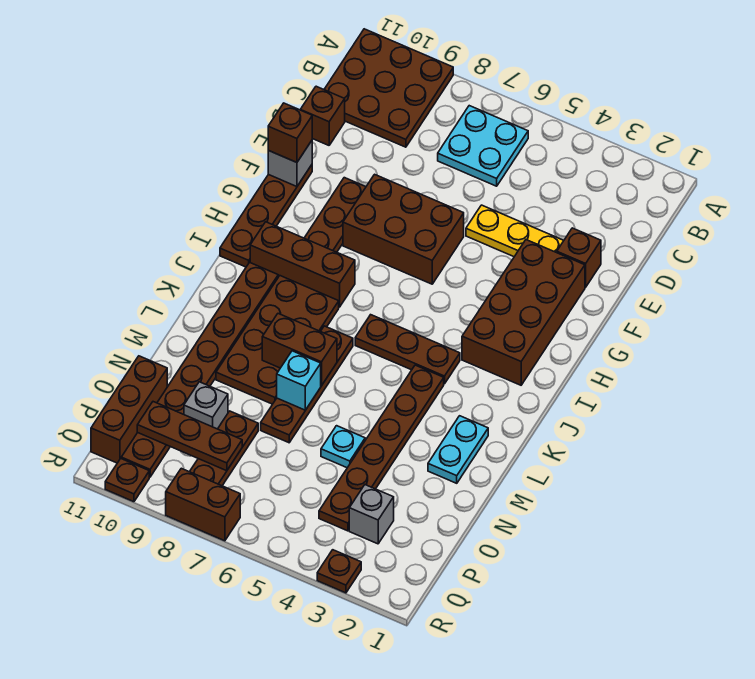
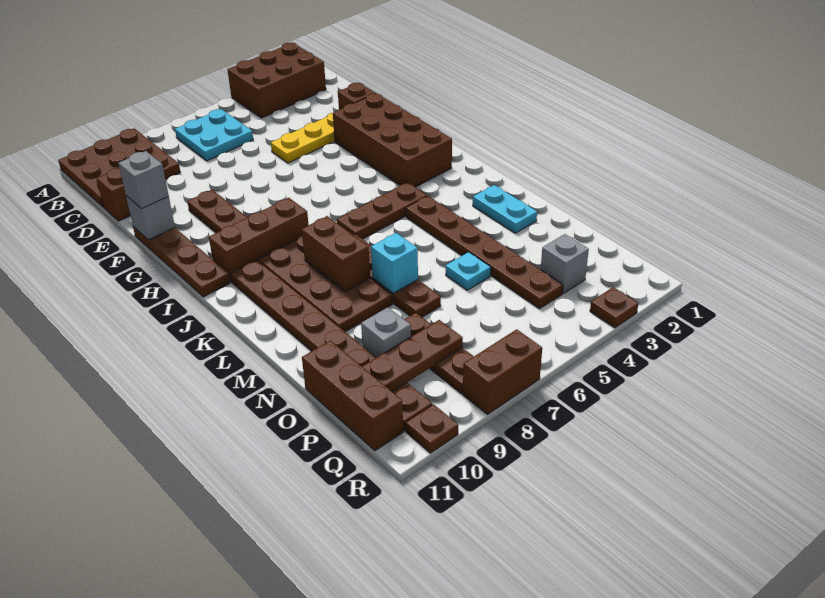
brown brick F6:G8 level 1 -> brown brick A2:B4 level 1
brown brick F11 level 3 -> grey brick F11 level 3
brown brick L7:L8 level 2 -> brown brick K8:L8 level 2

